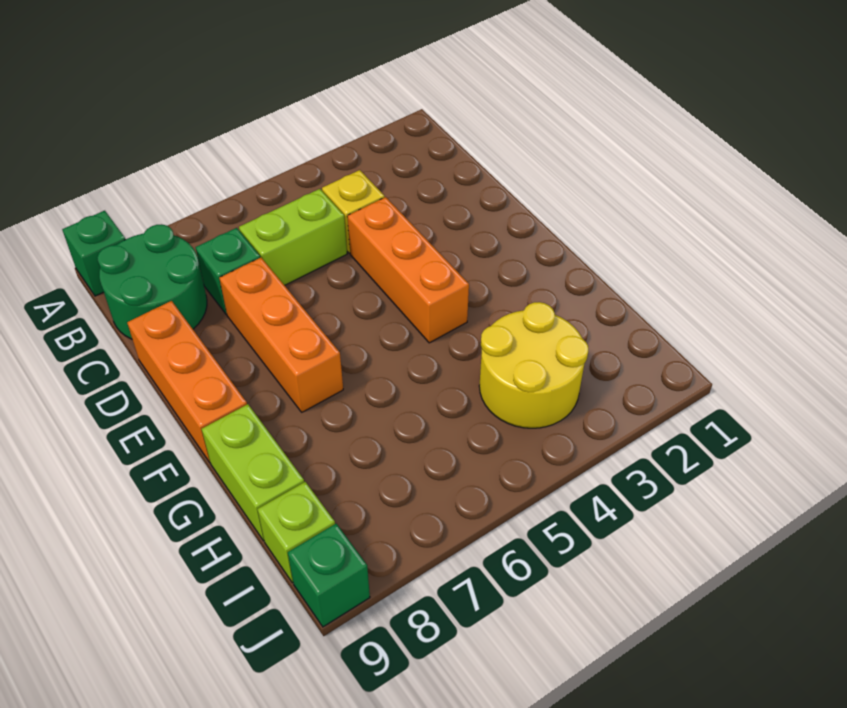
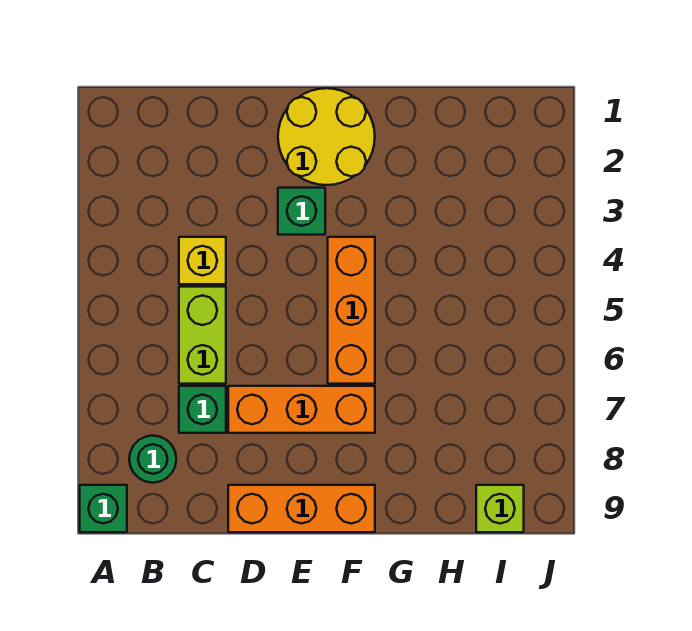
green round brick B8:C9 level 1 -> green round brick B8 level 1
orange brick D4:F4 level 1 -> orange brick F4:F6 level 1
lime brick G9:H9 level 1 -> none
yellow round brick H3:I4 level 1 -> yellow round brick E1:F2 level 1
green brick J9 level 1 -> green brick E3 level 1

